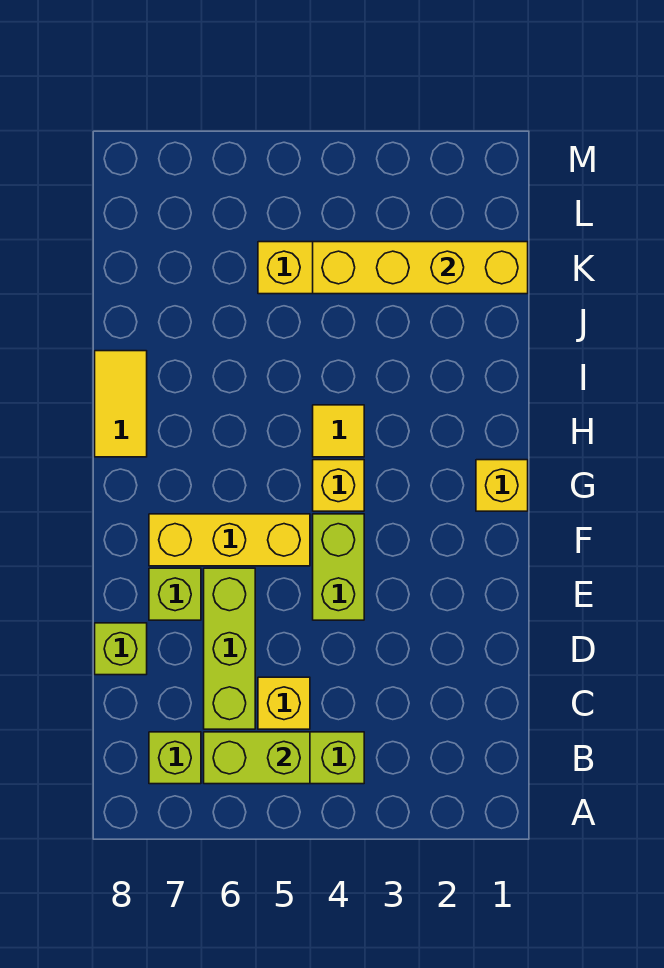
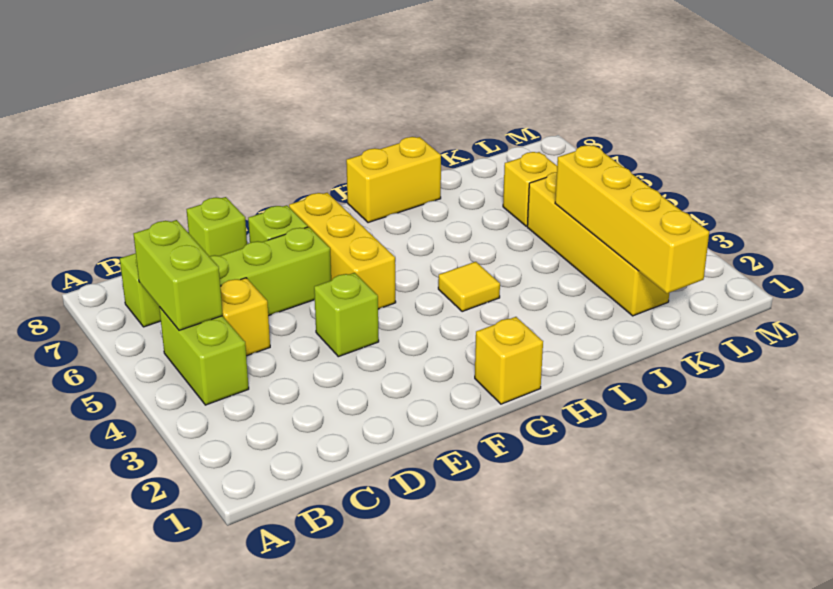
lime brick E4:F4 level 1 -> lime brick E4 level 1
yellow brick G4 level 1 -> yellow brick K6 level 1
yellow tile H8:I8 level 1 -> yellow brick H8:I8 level 1

